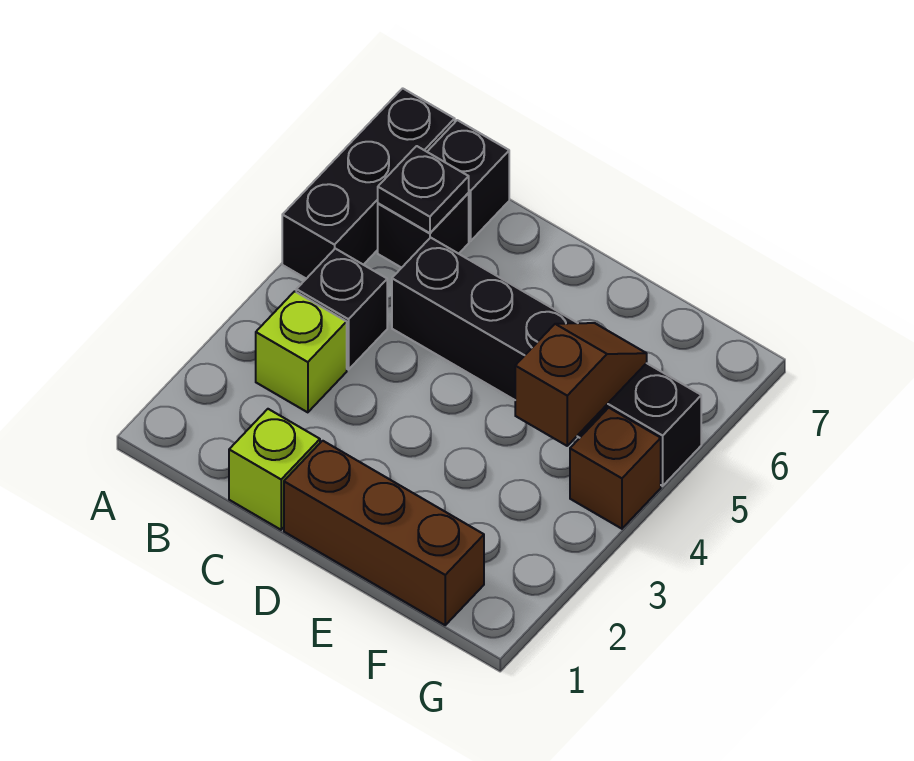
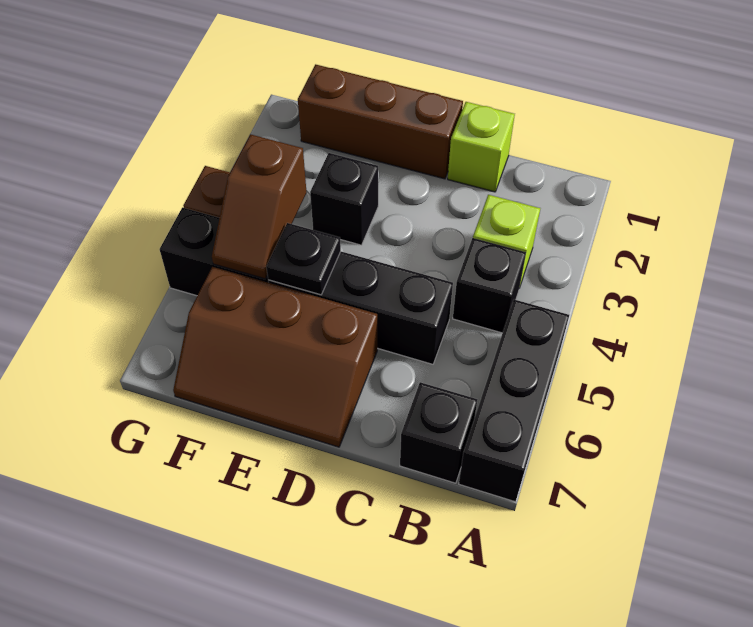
black brick B6 level 1 -> black brick E3 level 1
black plate B6 level 2 -> black plate E5 level 2
none -> brown slope D6:F7 level 1 top 6

